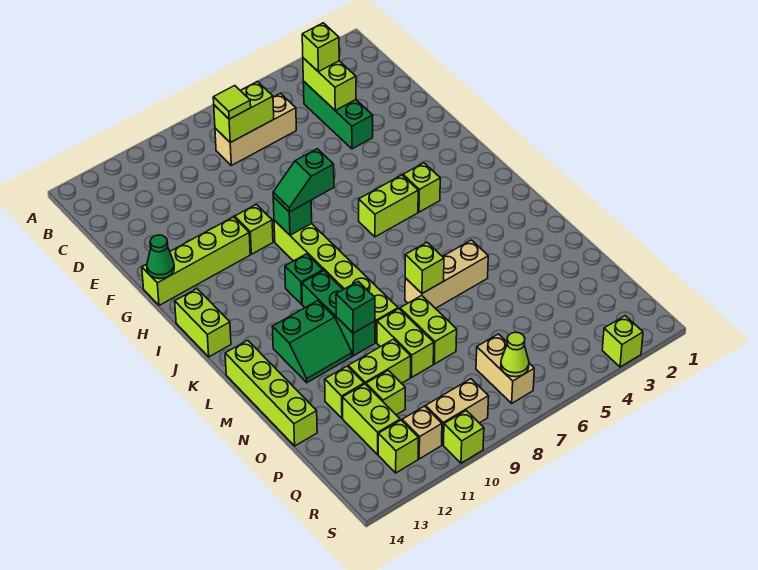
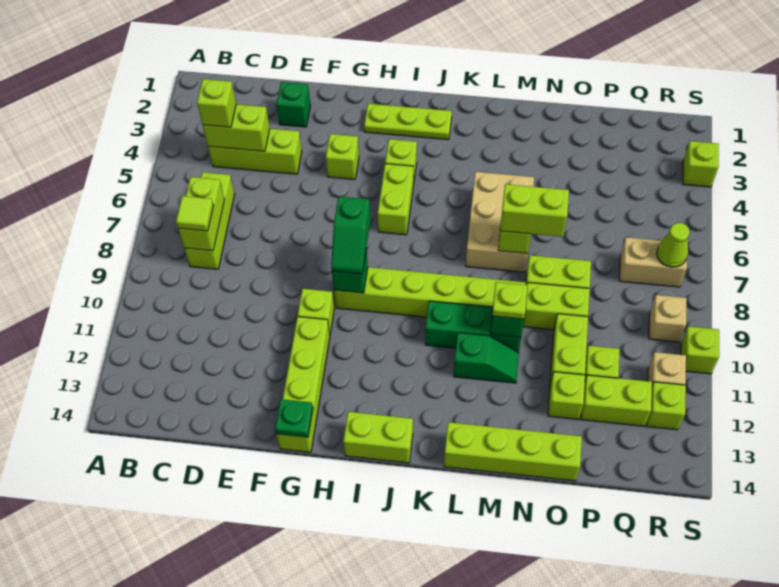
green brick C4:E4 level 1 -> lime brick C4:E4 level 1
tan brick C6:C8 level 1 -> lime brick C6:C8 level 1
none -> lime brick G4 level 1
green cone G14 level 2 -> green plate G14 level 2
none -> lime plate H2:J2 level 1
green brick J10 level 1 -> green brick E2 level 1
green slope L11:M12 level 1 top L -> green slope L11:M11 level 1 top L
tan brick M5:M7 level 1 -> tan brick L5:M7 level 1
none -> lime brick M7:N7 level 3
none -> lime plate M10 level 3
tan brick R9:R10 level 1 -> tan brick R9 level 1

